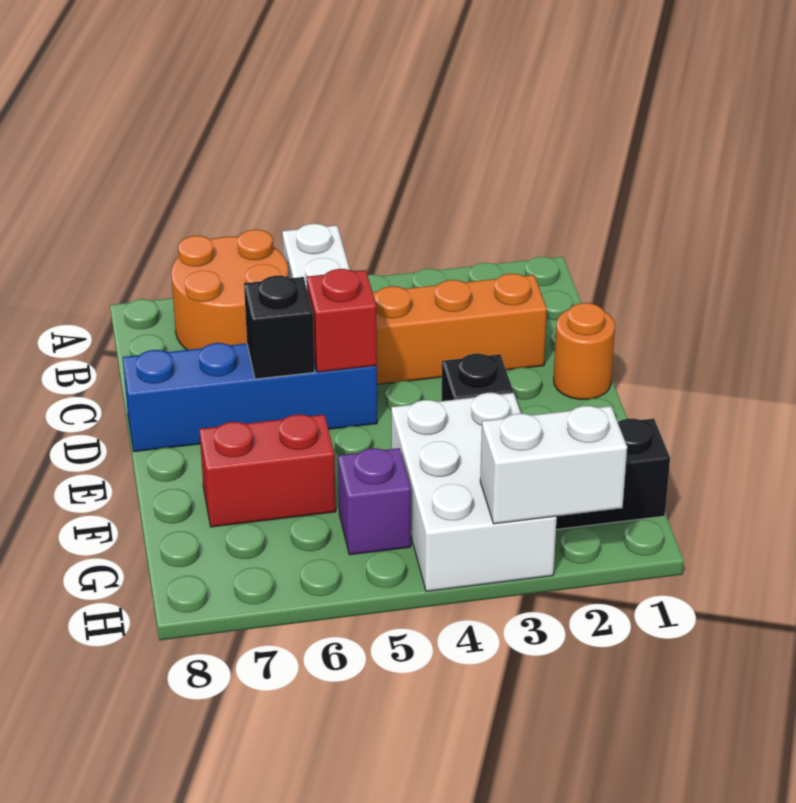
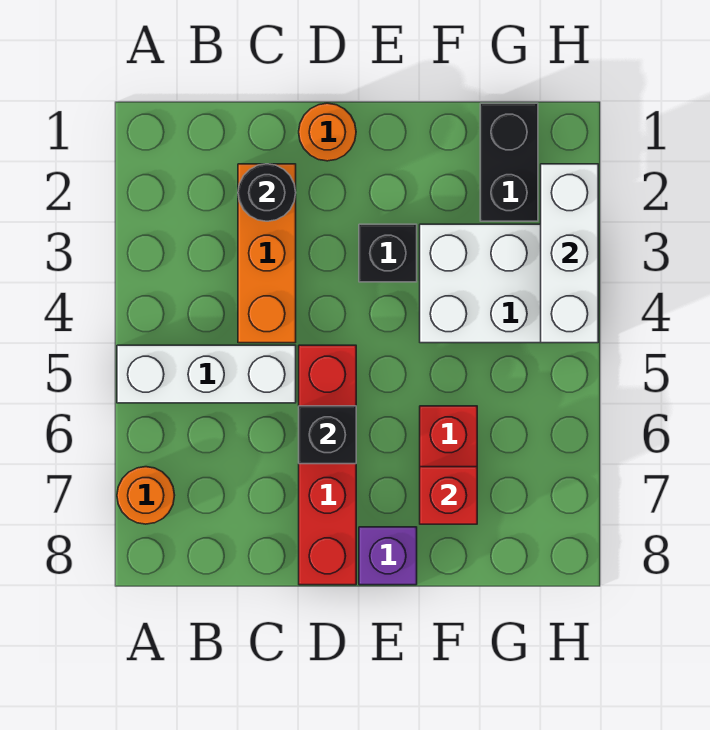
orange round brick A6:B7 level 1 -> orange round brick A7 level 1
none -> black round brick C2 level 2
blue brick D5:D8 level 1 -> red brick D5:D8 level 1
red brick D5 level 2 -> red brick F7 level 2
purple brick G5 level 1 -> purple brick E8 level 1
white brick H2:H3 level 2 -> white brick H2:H4 level 2

